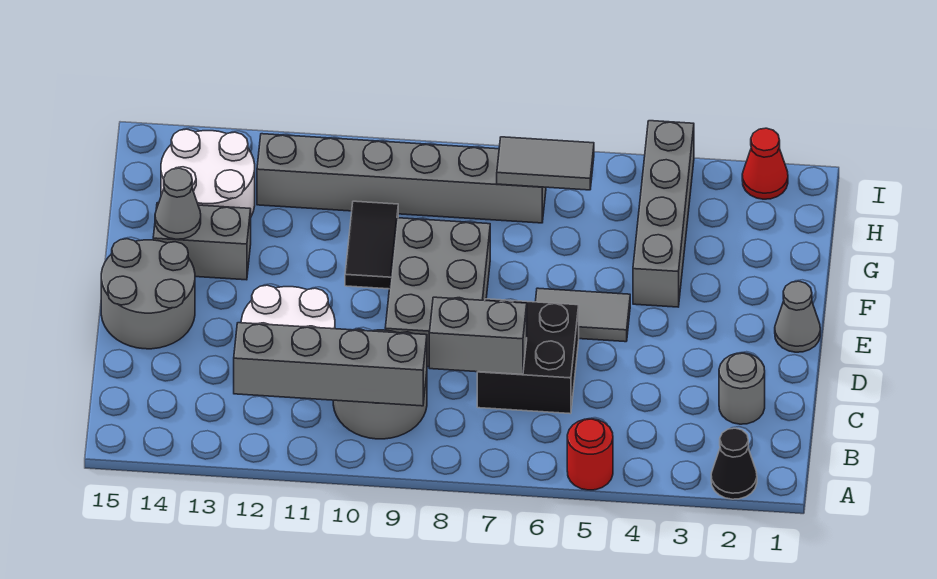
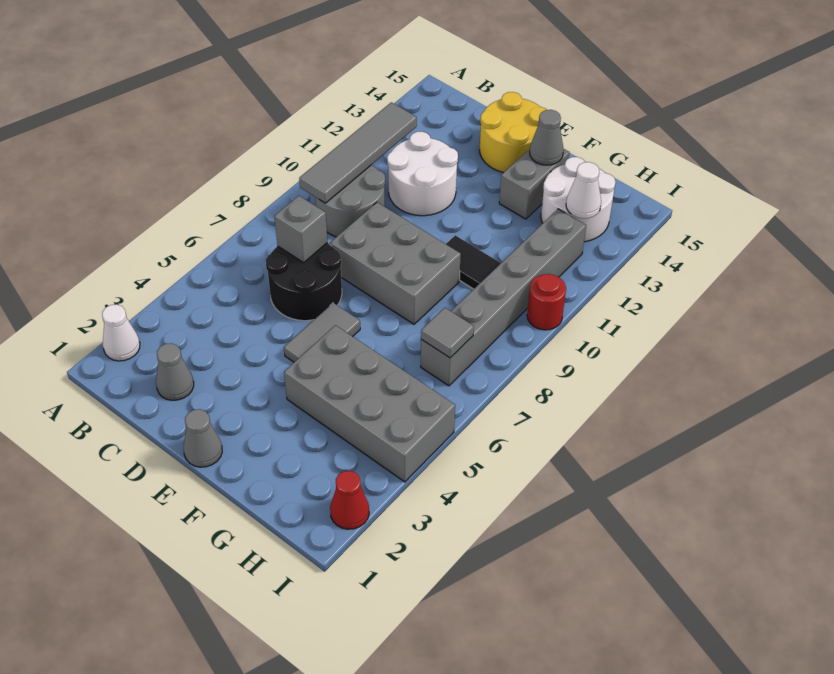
black cone A2 level 1 -> white cone A2 level 1
red round brick A5 level 1 -> red round brick I10 level 1
grey brick B9:B12 level 2 -> grey tile B9:B12 level 2
grey round brick C2 level 1 -> grey cone C2 level 1
black brick C6:D7 level 1 -> black round brick C6:D7 level 1
grey brick C7:C8 level 2 -> grey brick C7 level 2
grey round brick D14:E15 level 1 -> yellow round brick D14:E15 level 1
grey brick F4:I4 level 1 -> grey brick F4:I5 level 1
grey tile H6:H7 level 2 -> grey tile H7 level 2
none -> white cone H13 level 2

